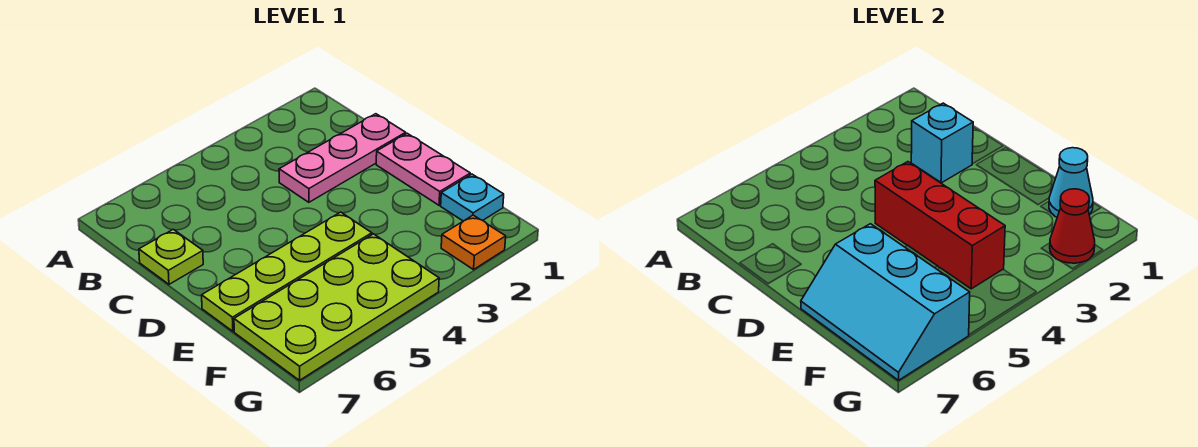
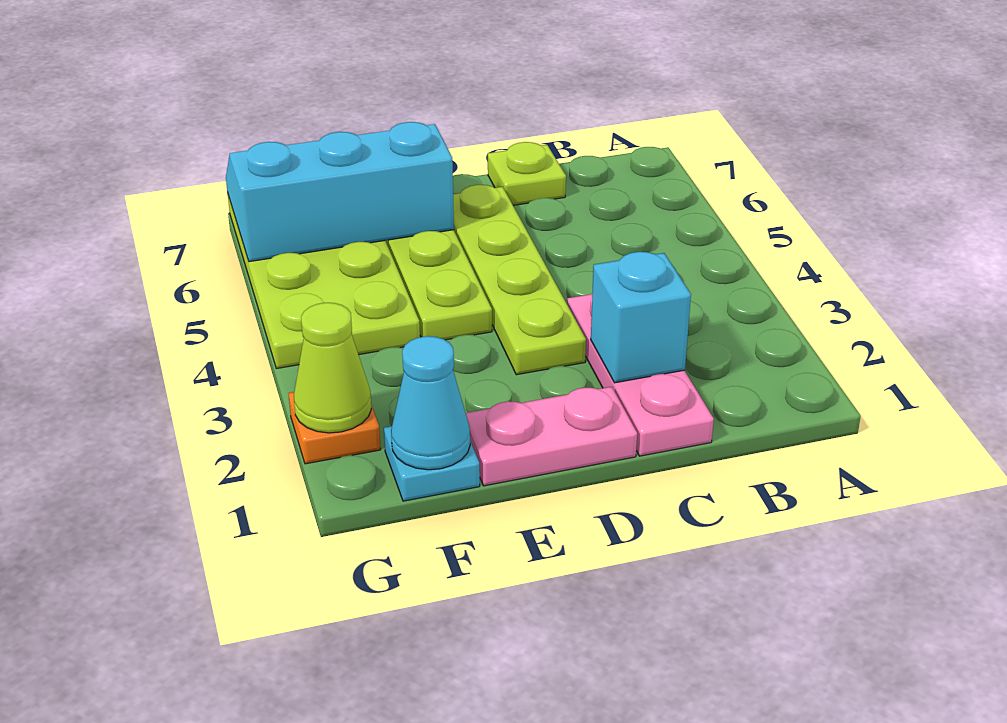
none -> lime plate D3:D6 level 1
red brick D4:F4 level 2 -> none
red cone G2 level 2 -> lime cone G2 level 2

